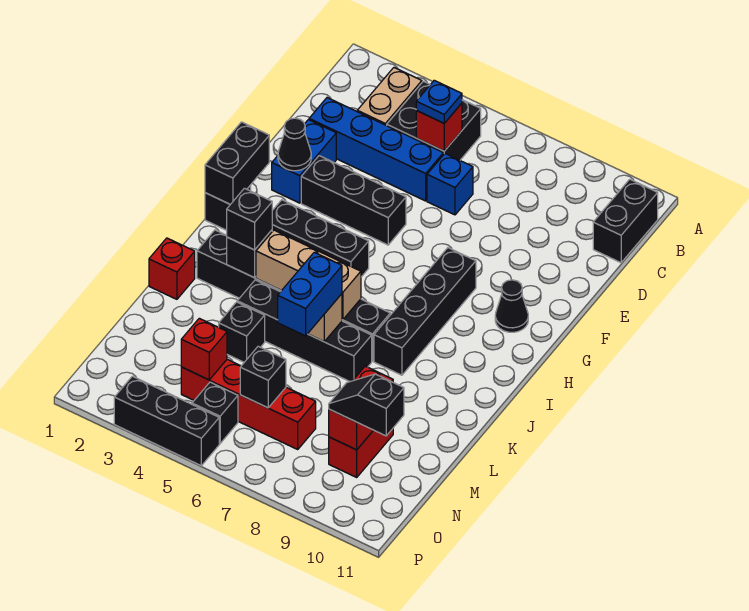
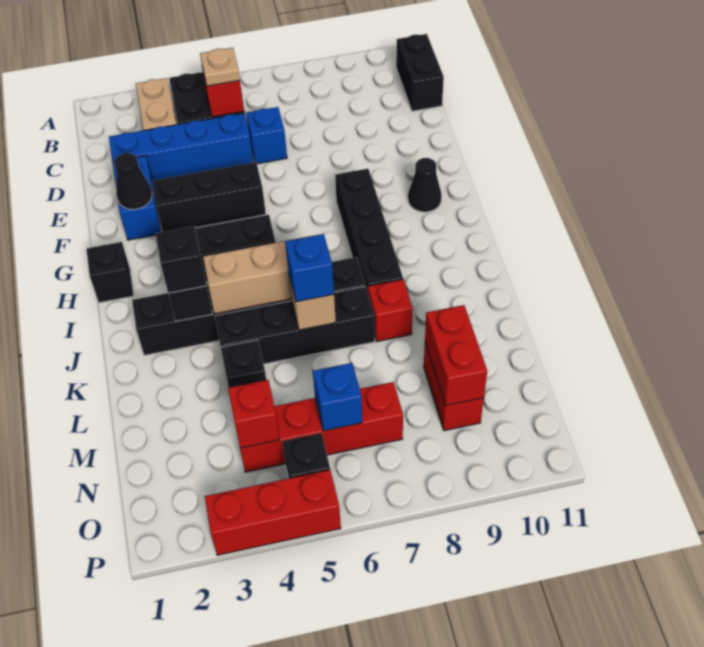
blue plate C5 level 3 -> tan plate C5 level 3
black brick G1:H1 level 2 -> none
red brick K1 level 1 -> red brick K8 level 1
blue brick K6:L6 level 3 -> blue brick K6 level 3
black brick N6 level 2 -> blue brick N6 level 2
black slope N9:N10 level 3 top 10 -> none
black brick P3:P5 level 1 -> red brick P3:P5 level 1

